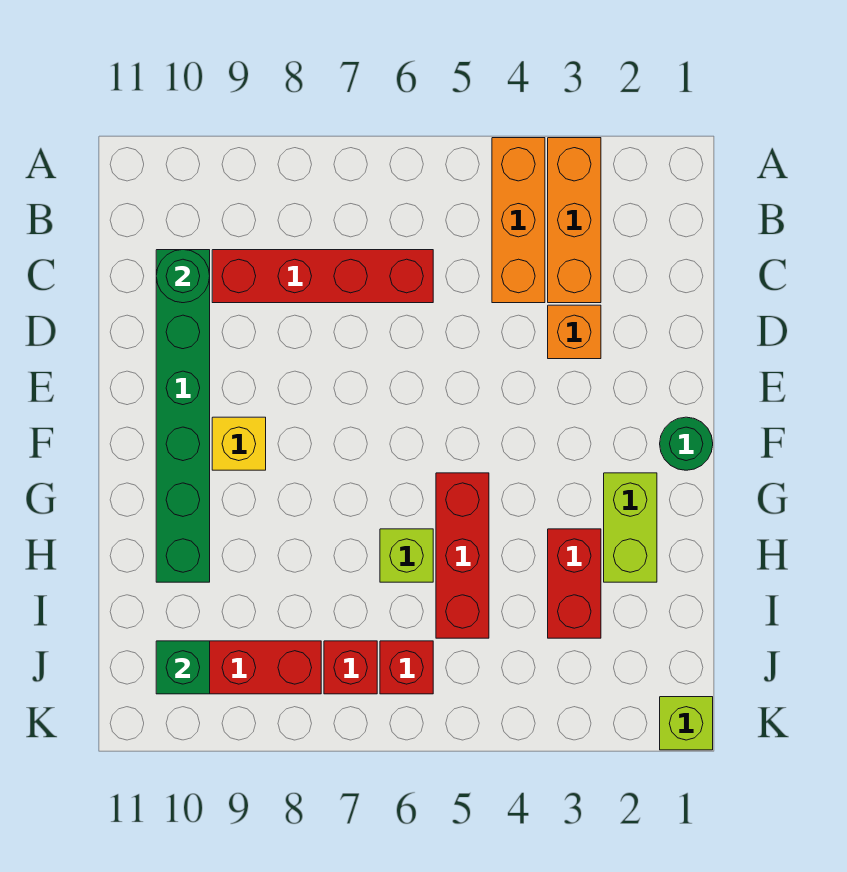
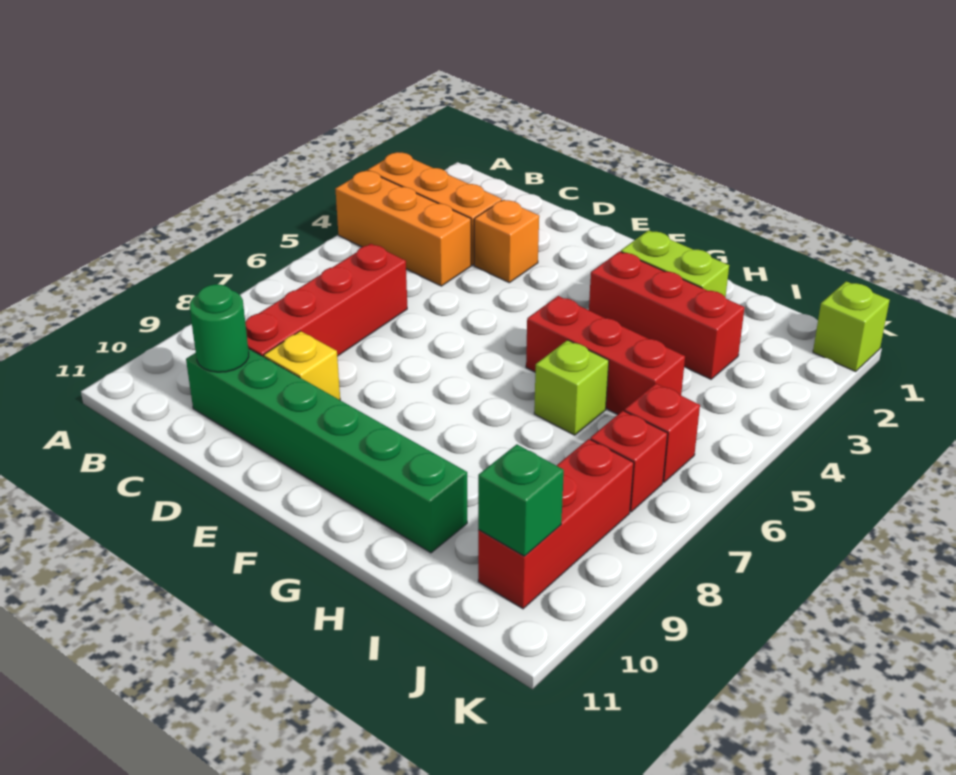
green round brick F1 level 1 -> none
yellow brick F9 level 1 -> yellow brick D9 level 1
red brick H3:I3 level 1 -> red brick G3:I3 level 1

